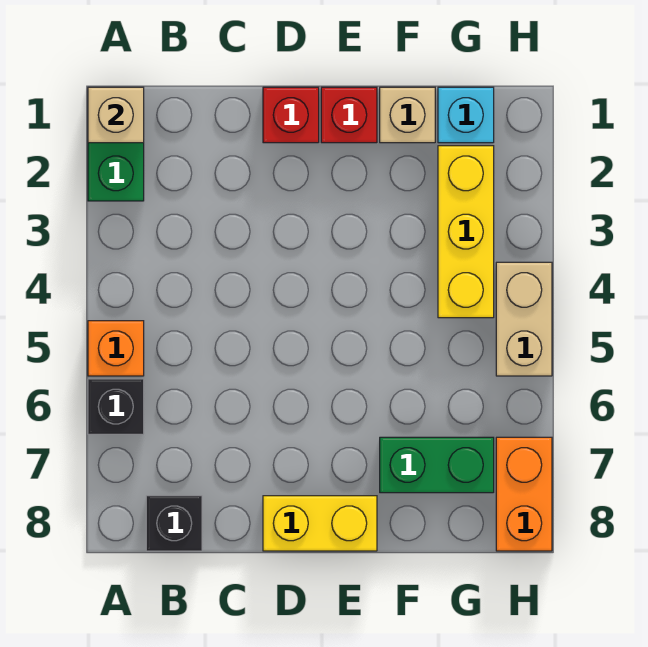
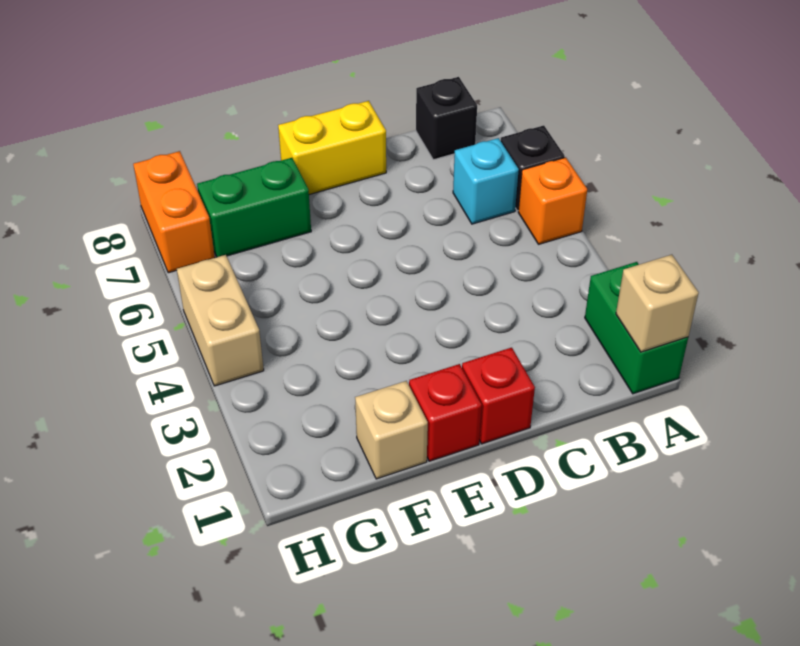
cyan brick G1 level 1 -> cyan brick B6 level 1
yellow brick G2:G4 level 1 -> none

